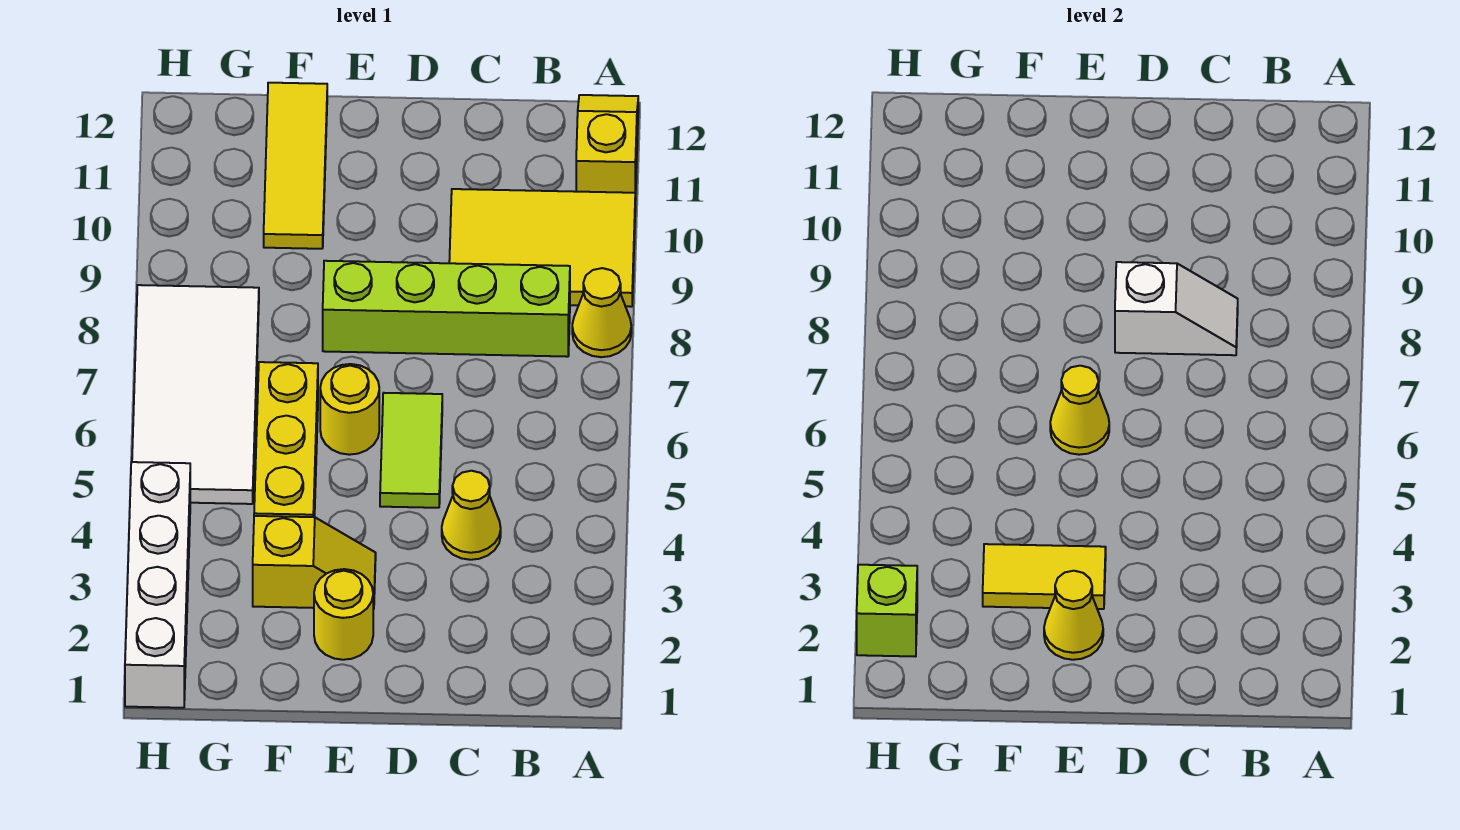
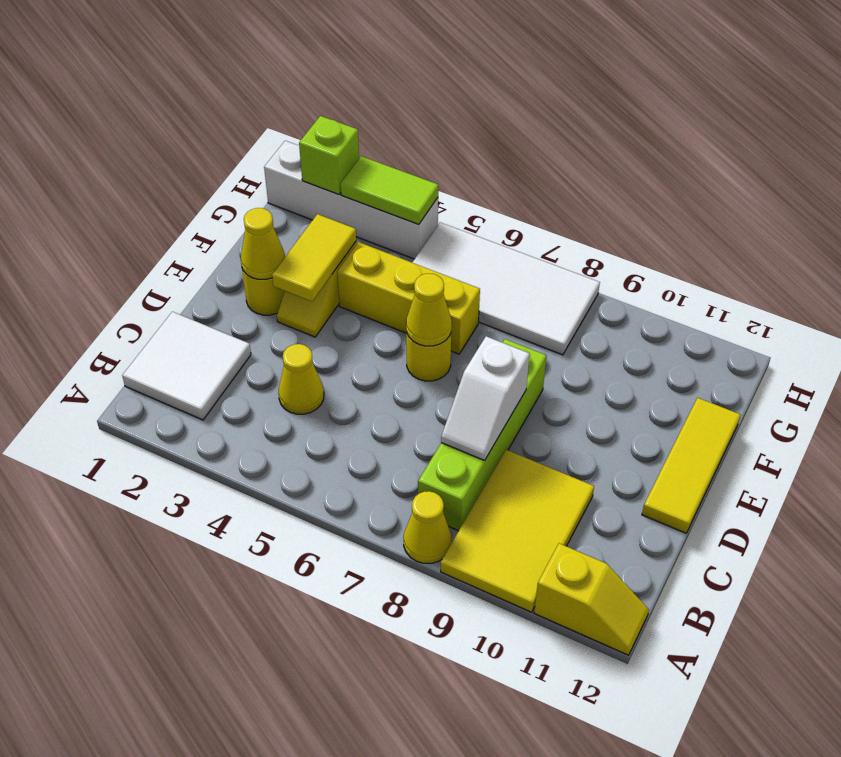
none -> white tile B1:C2 level 1
lime tile D5:D6 level 1 -> lime tile H3:H4 level 2
yellow tile F10:F12 level 1 -> yellow tile D12:F12 level 1

